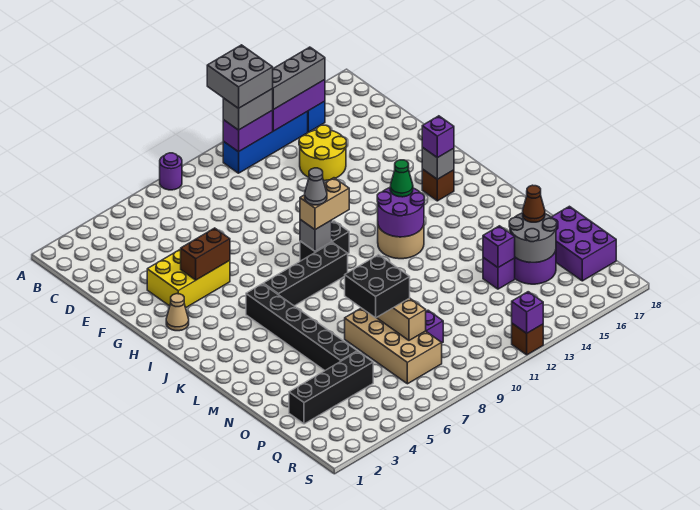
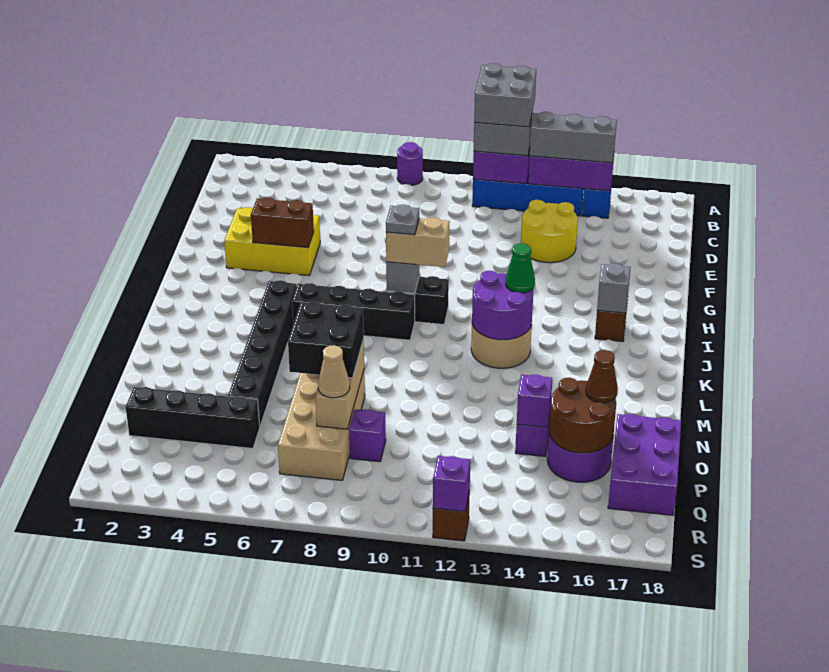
tan cone H2 level 1 -> tan cone P8 level 3
grey cone I9 level 4 -> grey plate I9 level 4
purple brick I16 level 3 -> none
grey round brick O15:P16 level 2 -> brown round brick O15:P16 level 2

